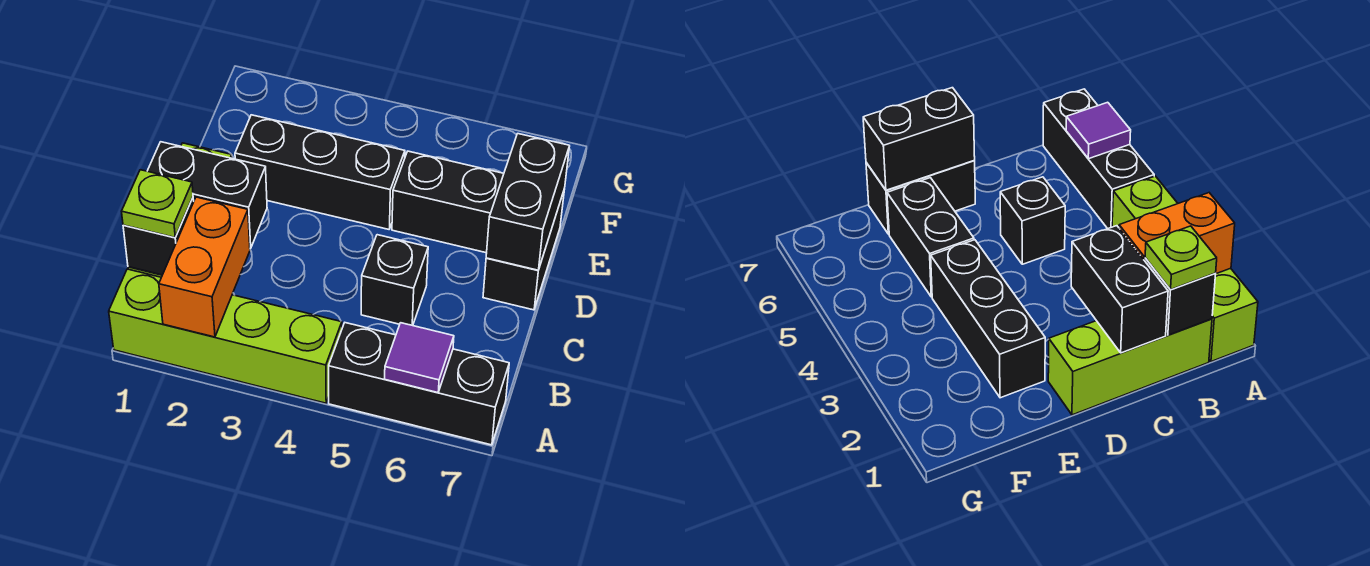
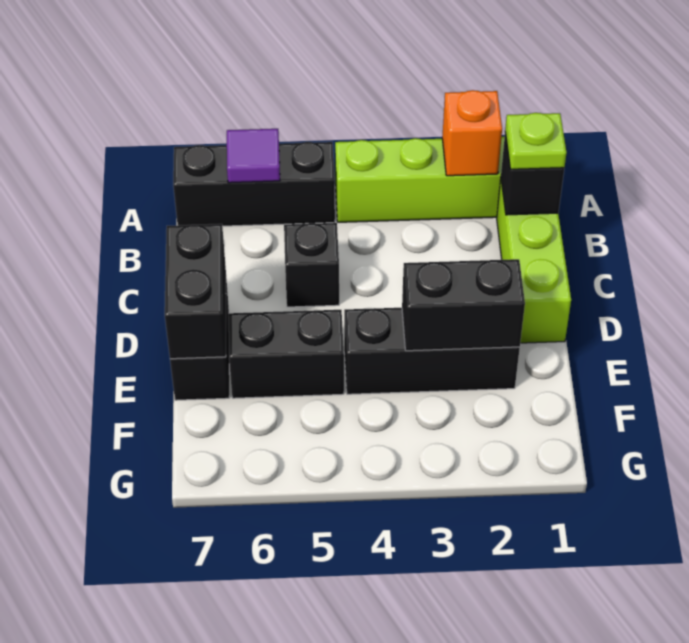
orange brick A2:B2 level 2 -> orange brick A2 level 2
black brick C1:C2 level 2 -> black brick E2:E3 level 2

